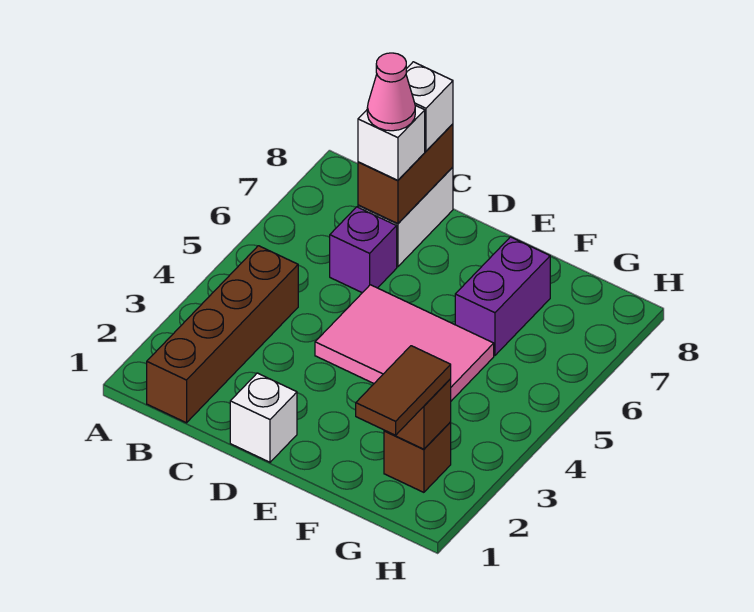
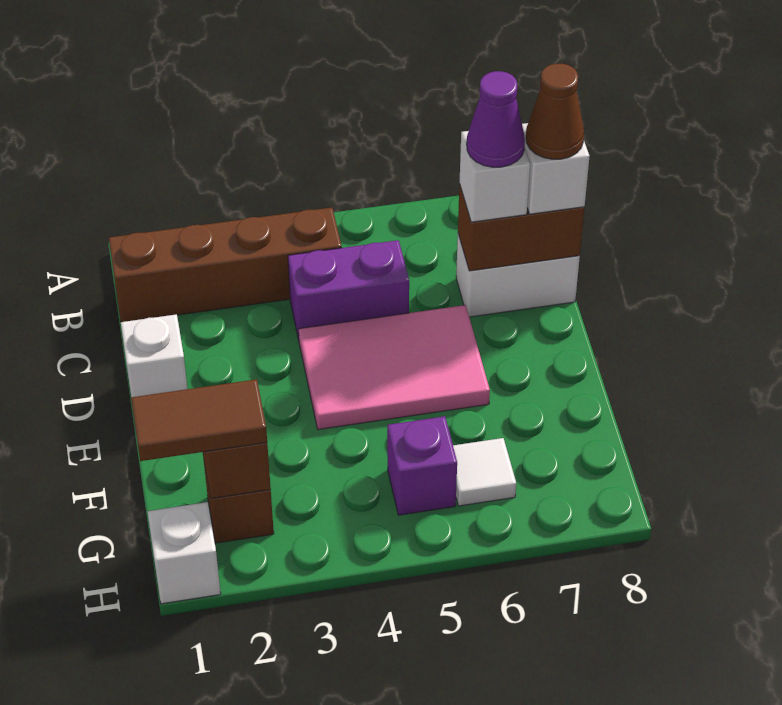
purple brick C6 level 1 -> purple brick G5 level 1
pink cone C7 level 4 -> purple cone C7 level 4
none -> brown cone C8 level 4
pink tile D4:F5 level 1 -> pink tile D4:E6 level 1
purple brick F6:F7 level 1 -> purple brick C4:C5 level 1
none -> white tile G6 level 1
none -> white brick H1 level 1

